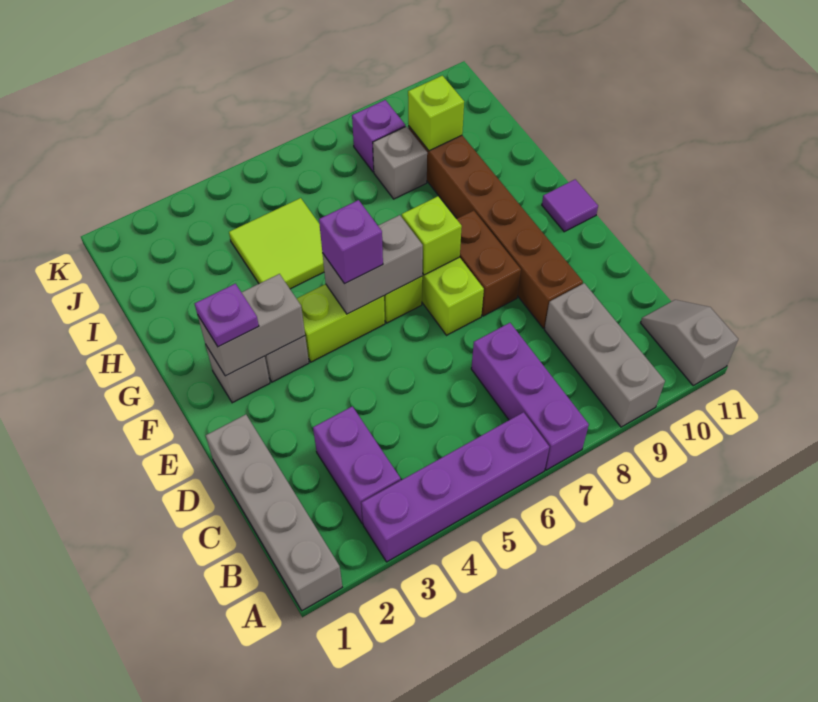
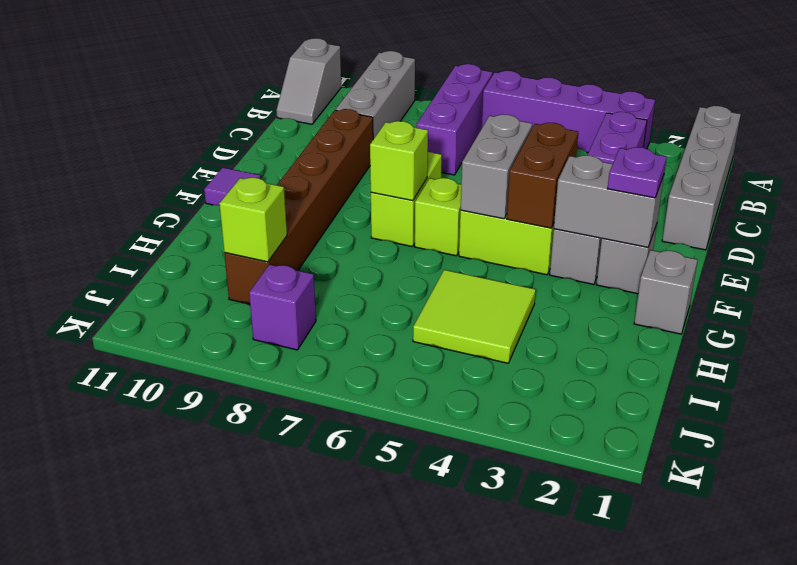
brown brick E8:F8 level 1 -> brown brick E4:F4 level 2
grey brick F5:F6 level 2 -> grey brick E5:F5 level 2
purple brick F5 level 3 -> none
grey brick I8 level 1 -> grey brick G1 level 1

